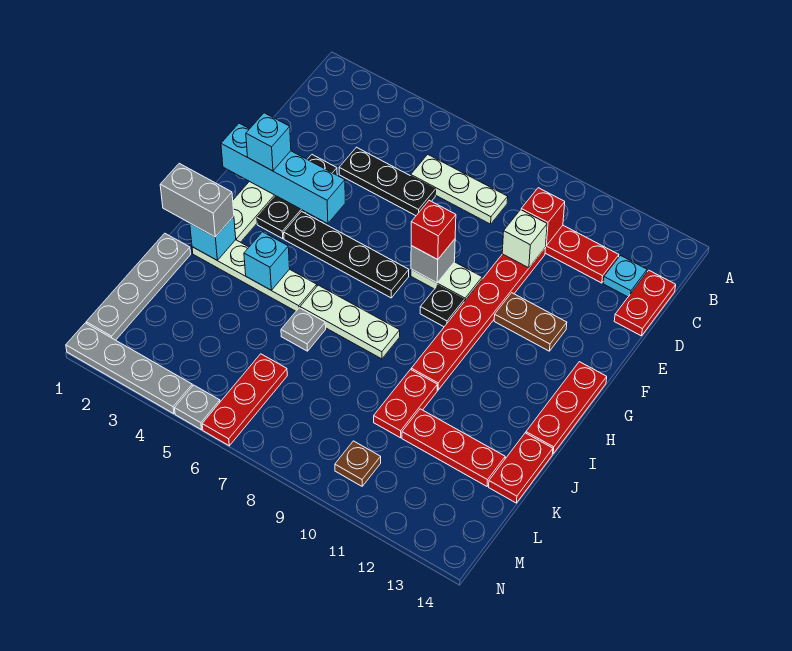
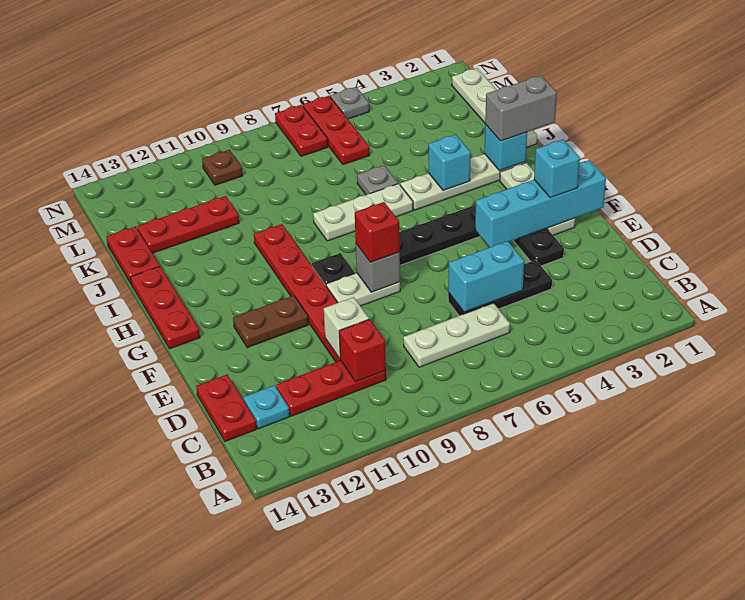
none -> cyan brick D5:D6 level 2
grey plate J1:M1 level 1 -> white plate J1:M1 level 1
red plate J10:K10 level 1 -> red plate M7:N7 level 1
grey plate N1:N4 level 1 -> none

